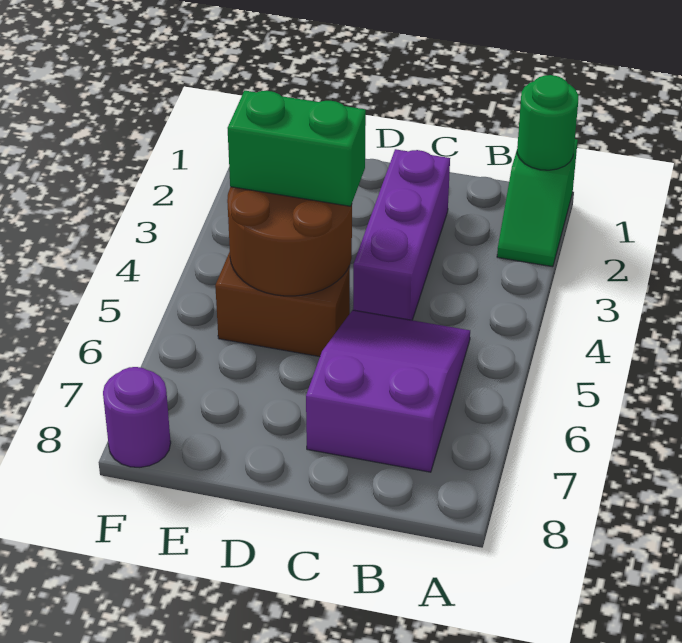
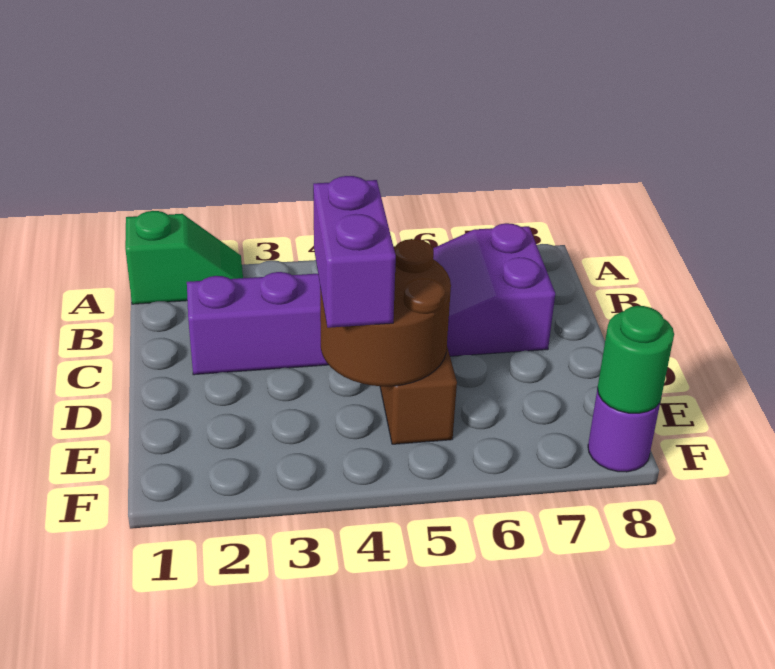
green round brick A1 level 2 -> green round brick F8 level 2
green brick D4:E4 level 3 -> purple brick D4:E4 level 3

